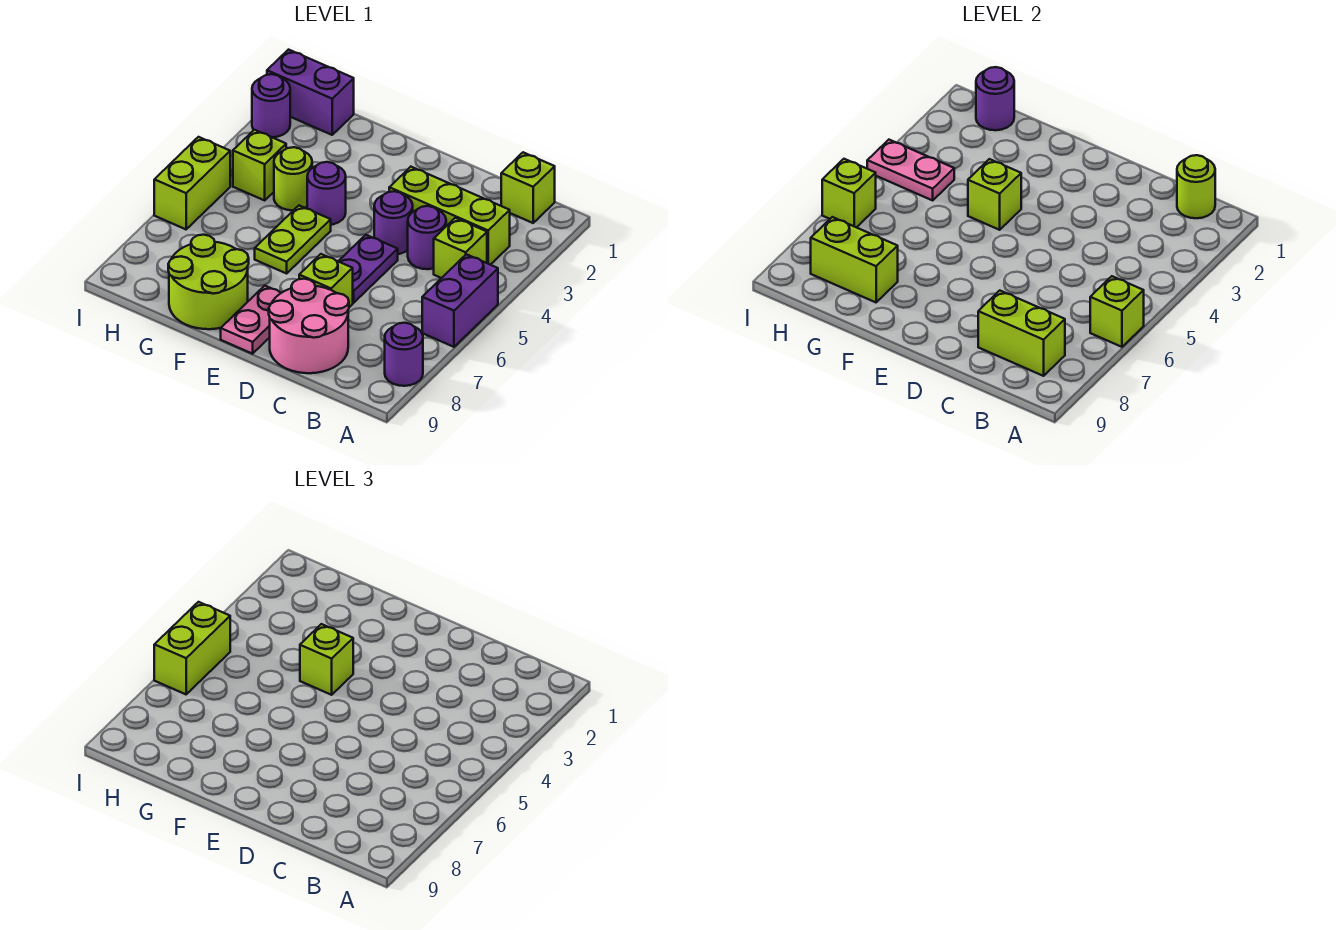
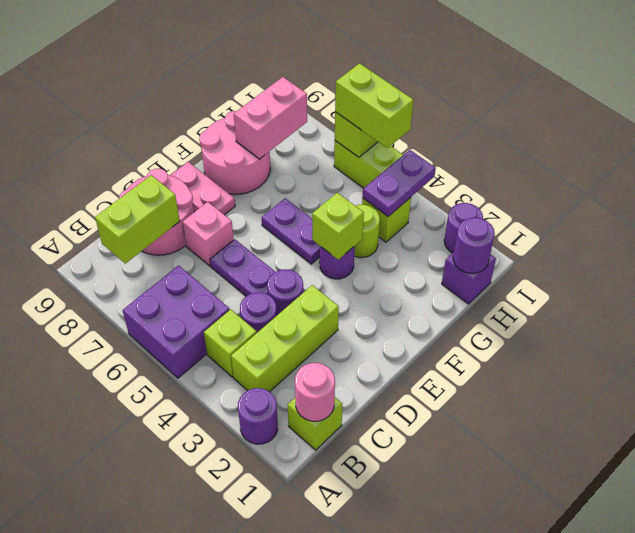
purple brick A5:A6 level 1 -> purple brick A5:B6 level 1
lime brick A6 level 2 -> none
purple round brick A8 level 1 -> purple round brick A2 level 1
lime round brick B1 level 2 -> pink round brick B1 level 2
lime brick D7 level 1 -> pink brick D7 level 1
lime brick F4 level 3 -> none
lime plate F5:F6 level 1 -> purple plate F5:F6 level 1
lime round brick F8:G9 level 1 -> pink round brick F8:G9 level 1
lime brick G8:H8 level 2 -> pink brick G8:H8 level 2
purple brick H1:I1 level 1 -> purple brick H1 level 1
pink plate H4:I4 level 2 -> purple plate H4:I4 level 2

